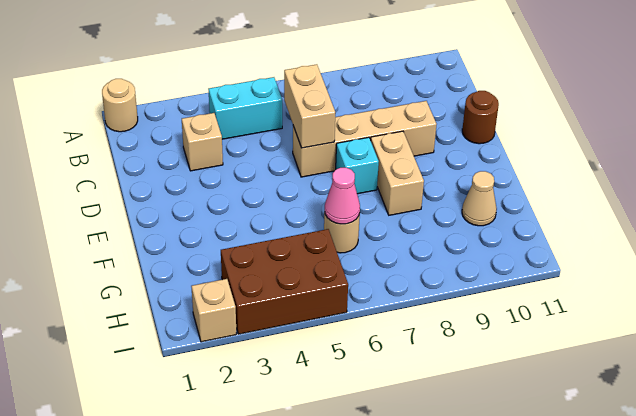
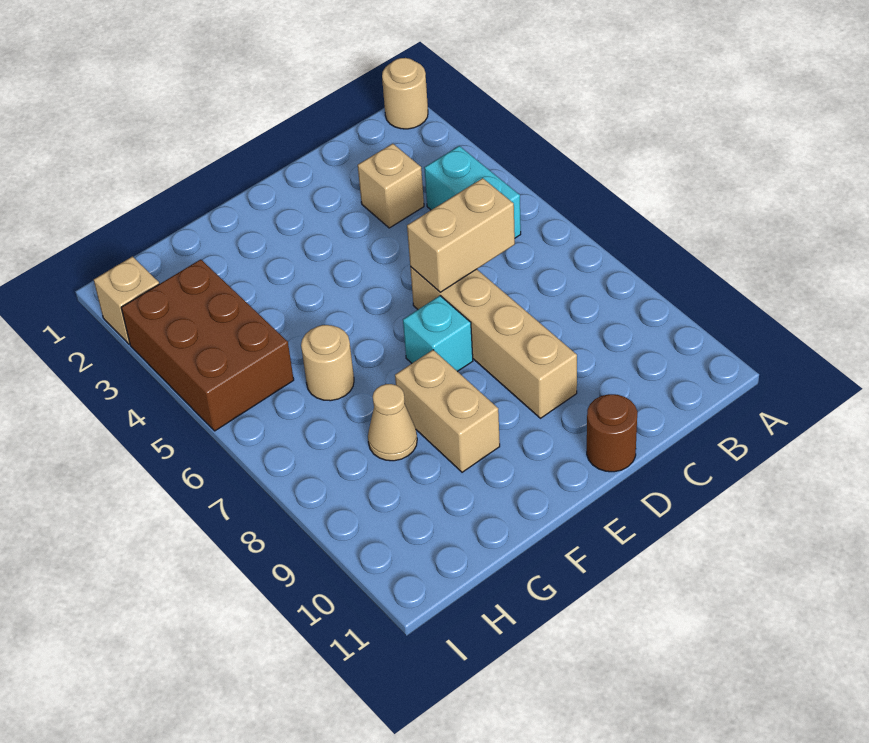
tan brick E8:F8 level 1 -> tan brick F8:F9 level 1
pink cone G6 level 2 -> none
tan cone G10 level 1 -> tan cone G8 level 1

